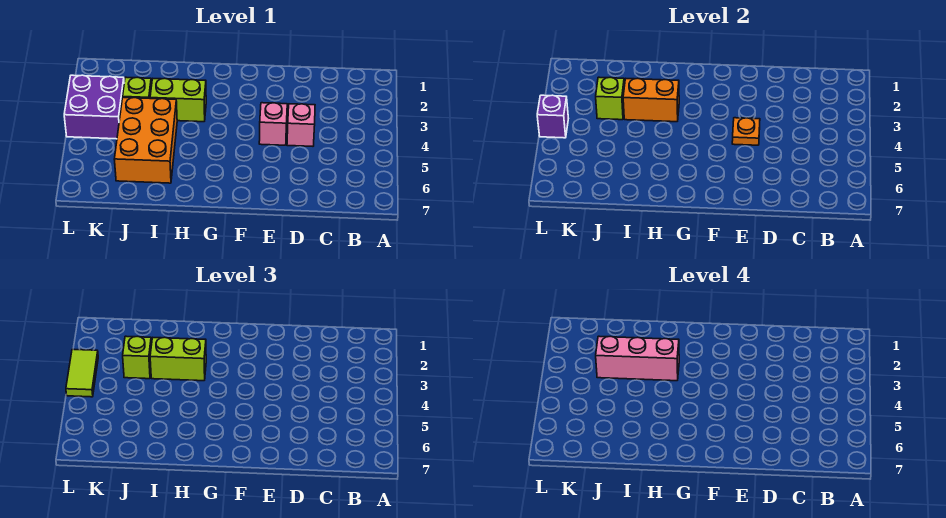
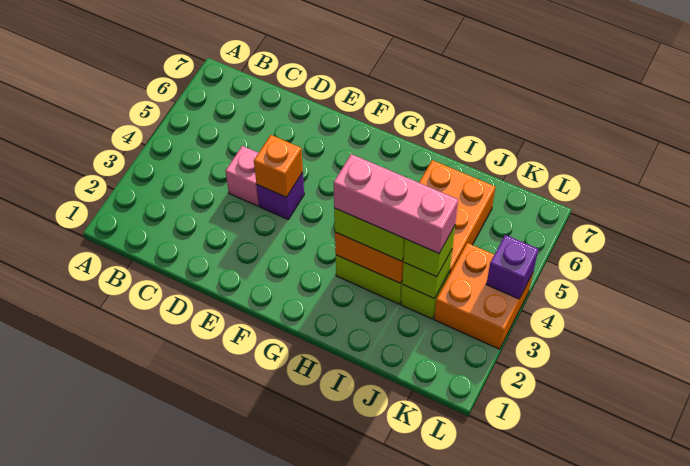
pink brick E4 level 1 -> purple brick E4 level 1
orange plate E4 level 2 -> orange brick E4 level 2
purple brick K3:L4 level 1 -> orange brick K3:L4 level 1
lime tile L3:L4 level 3 -> none

